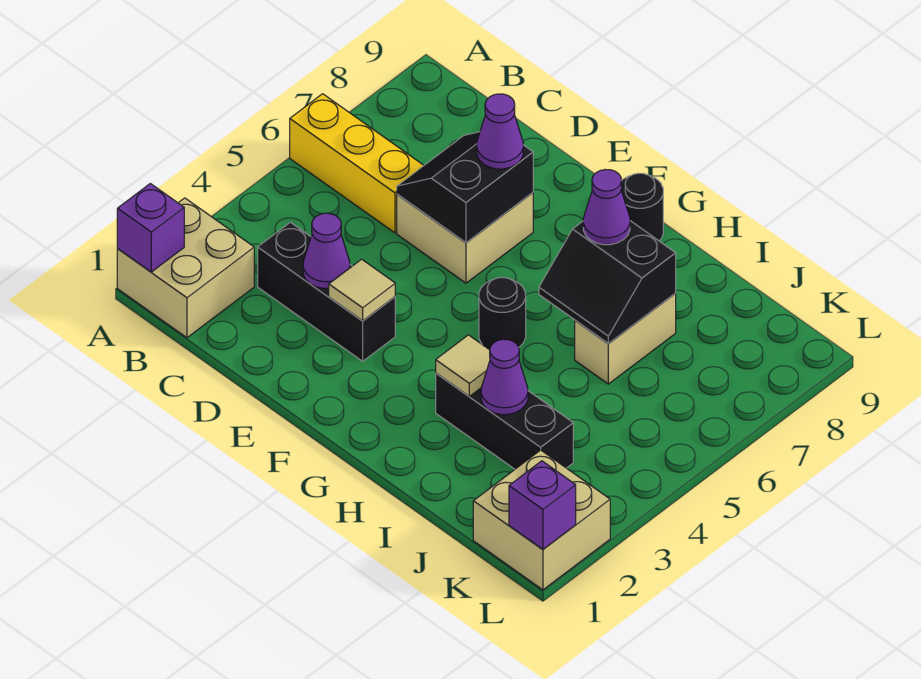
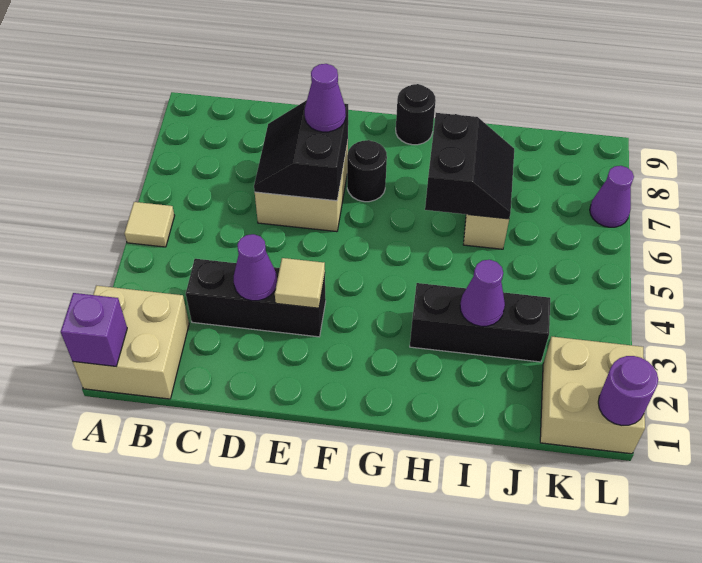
yellow brick A6:C6 level 1 -> none
black round brick G5 level 1 -> black round brick F7 level 1
tan tile H3 level 2 -> tan tile A5 level 1
black slope H6:I7 level 2 top 7 -> black slope H6:I7 level 2 top H
purple cone H7 level 3 -> purple cone L7 level 1
purple brick L1 level 2 -> purple round brick L1 level 2

